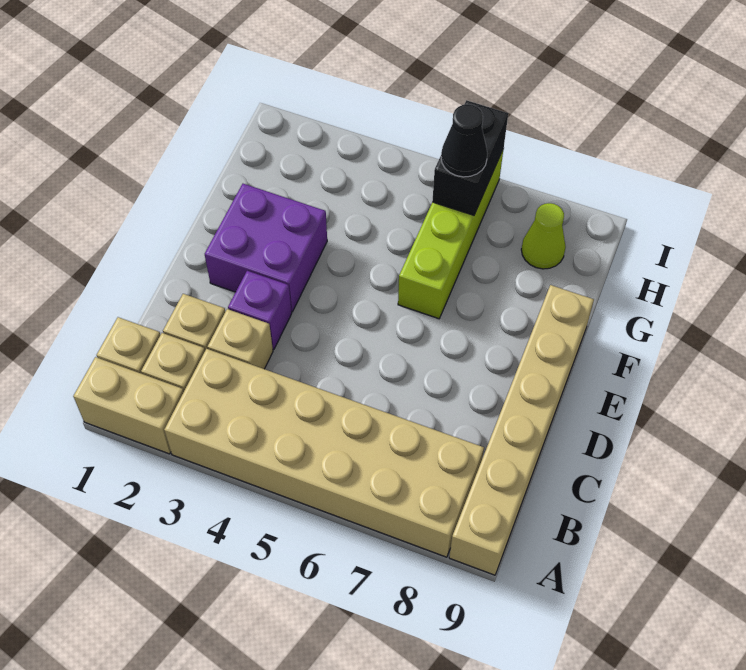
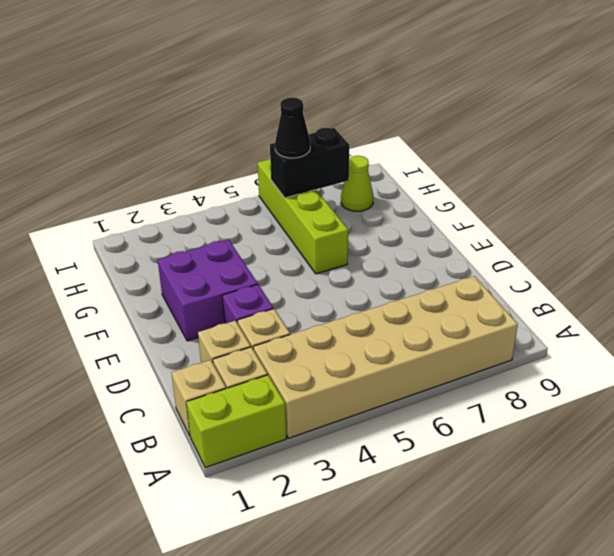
tan brick A1:A2 level 1 -> lime brick A1:A2 level 1
tan brick A9:F9 level 1 -> none
black brick H6:I6 level 2 -> black brick H6:H7 level 2

